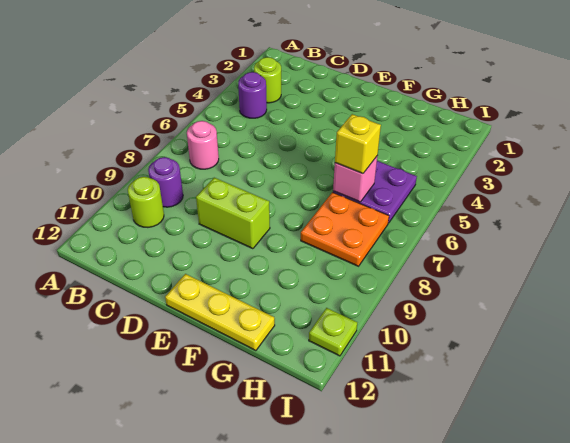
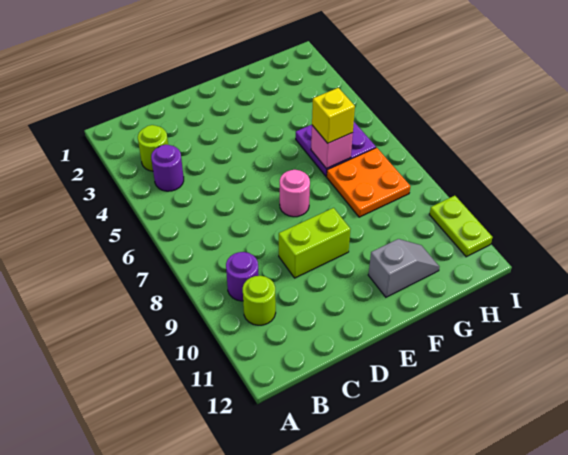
pink round brick B7 level 1 -> pink round brick E7 level 1
yellow plate E12:G12 level 1 -> none
none -> grey slope F11:G11 level 1 top F
lime plate I11 level 1 -> lime plate I10:I11 level 1

